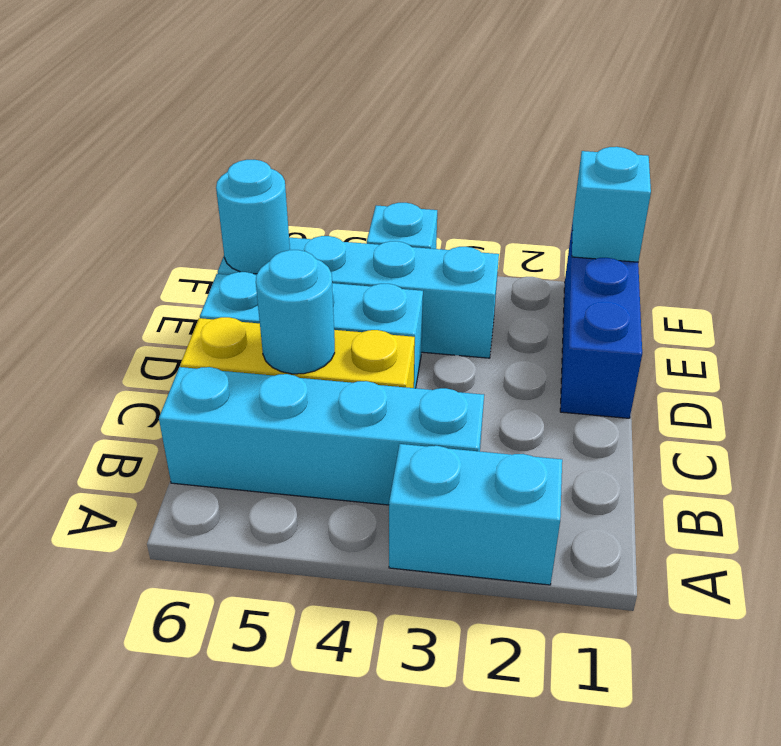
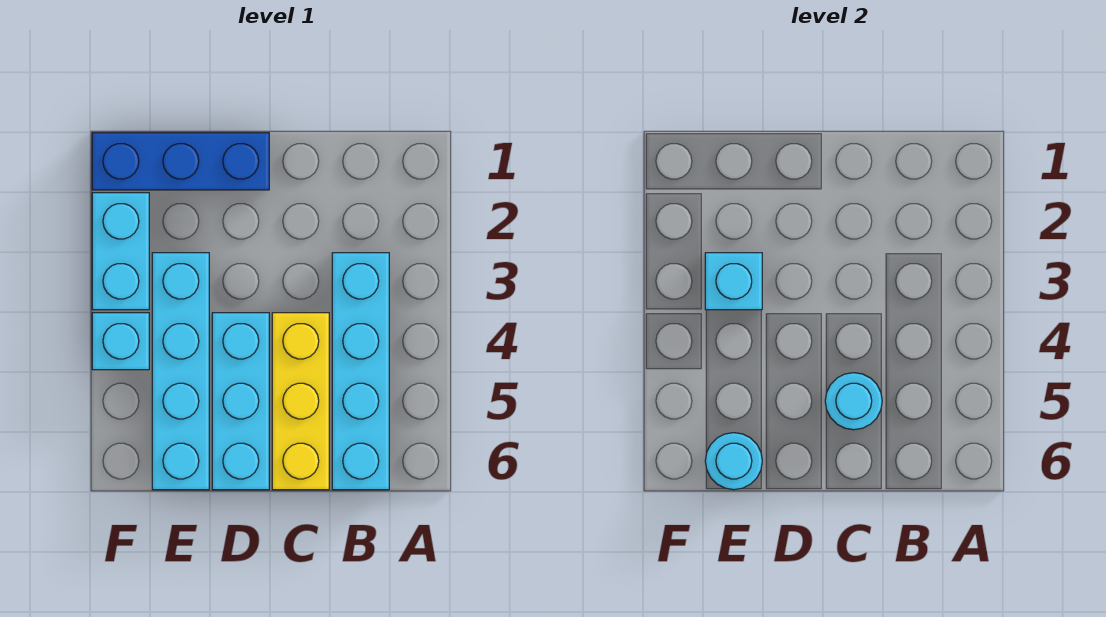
cyan brick A2:A3 level 1 -> cyan brick F2:F3 level 1
cyan brick F1 level 2 -> cyan brick E3 level 2

